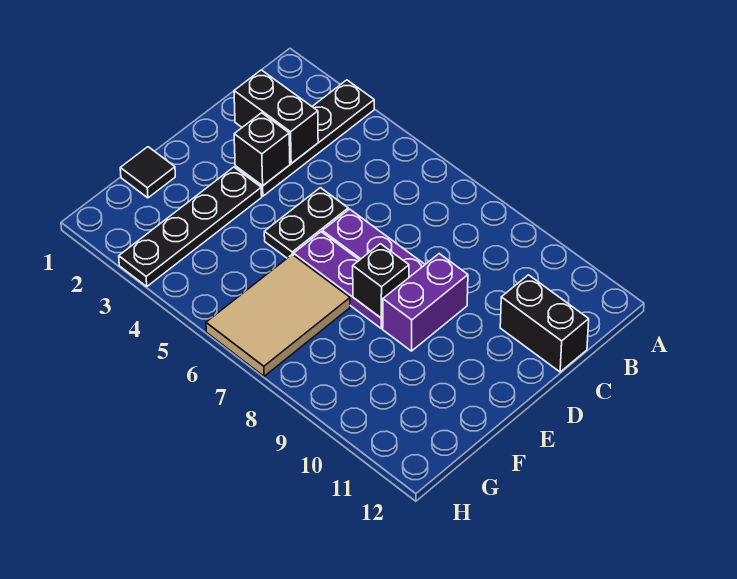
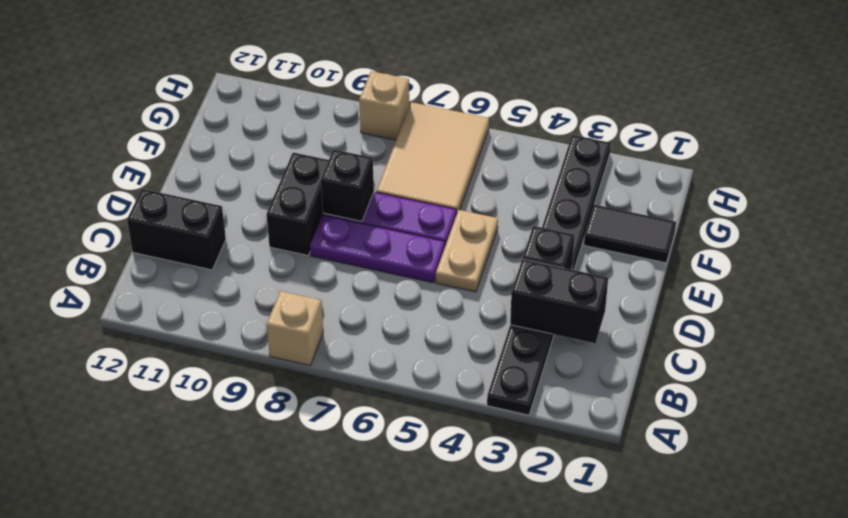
none -> tan brick A8 level 1
black plate D5:E5 level 1 -> tan plate D5:E5 level 1
purple brick D9:E9 level 1 -> black brick D9:E9 level 1
black tile F1 level 1 -> black tile F1:F2 level 1
none -> tan brick H8 level 1

